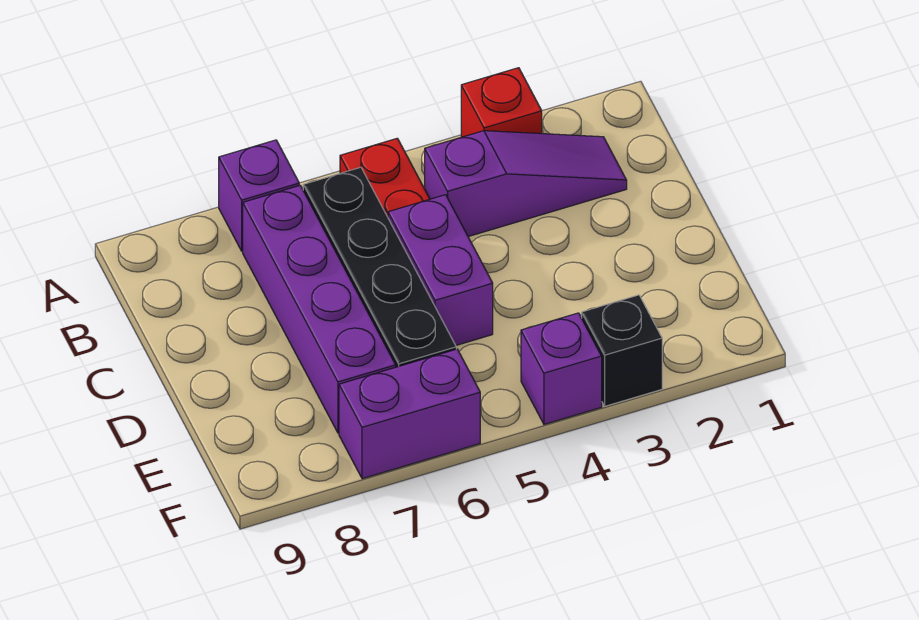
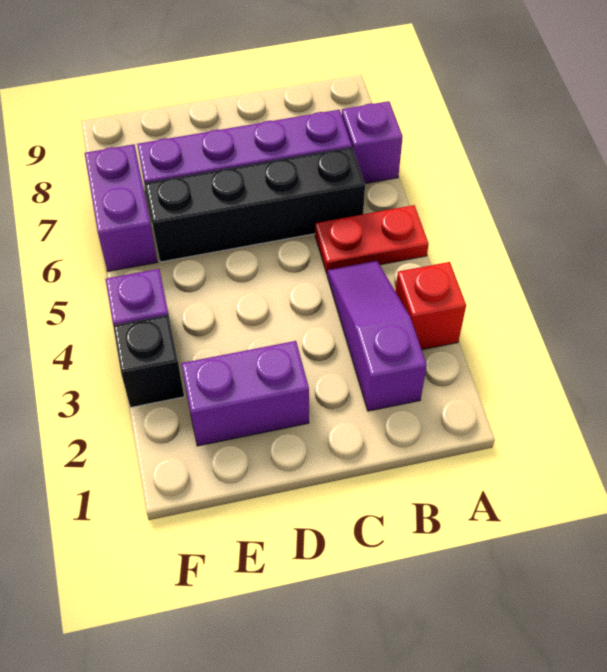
purple slope B2:B4 level 1 top 4 -> purple slope B2:B4 level 1 top 2
purple brick C5:D5 level 1 -> purple brick D2:E2 level 1

